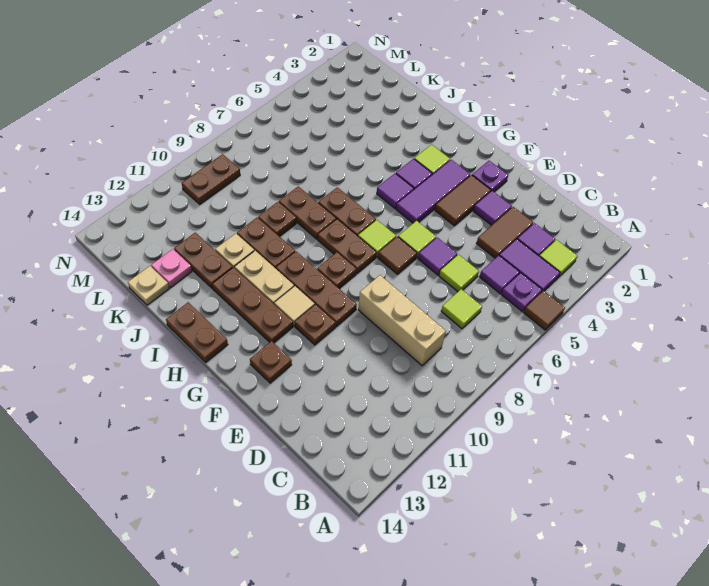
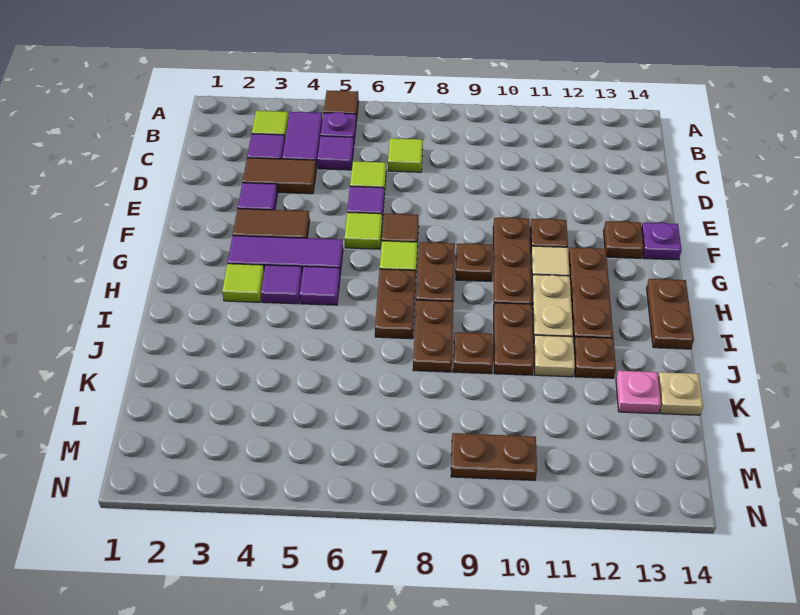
tan brick C9:E9 level 1 -> none
purple plate F2 level 1 -> purple plate F14 level 1
brown plate J12:K12 level 1 -> brown plate J12 level 1

